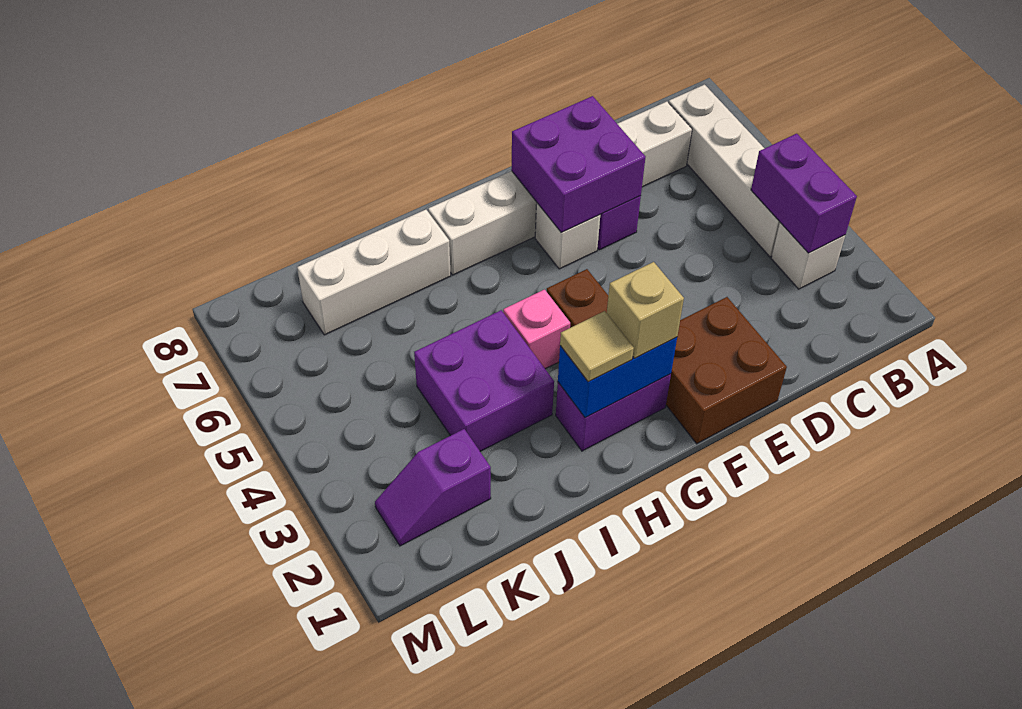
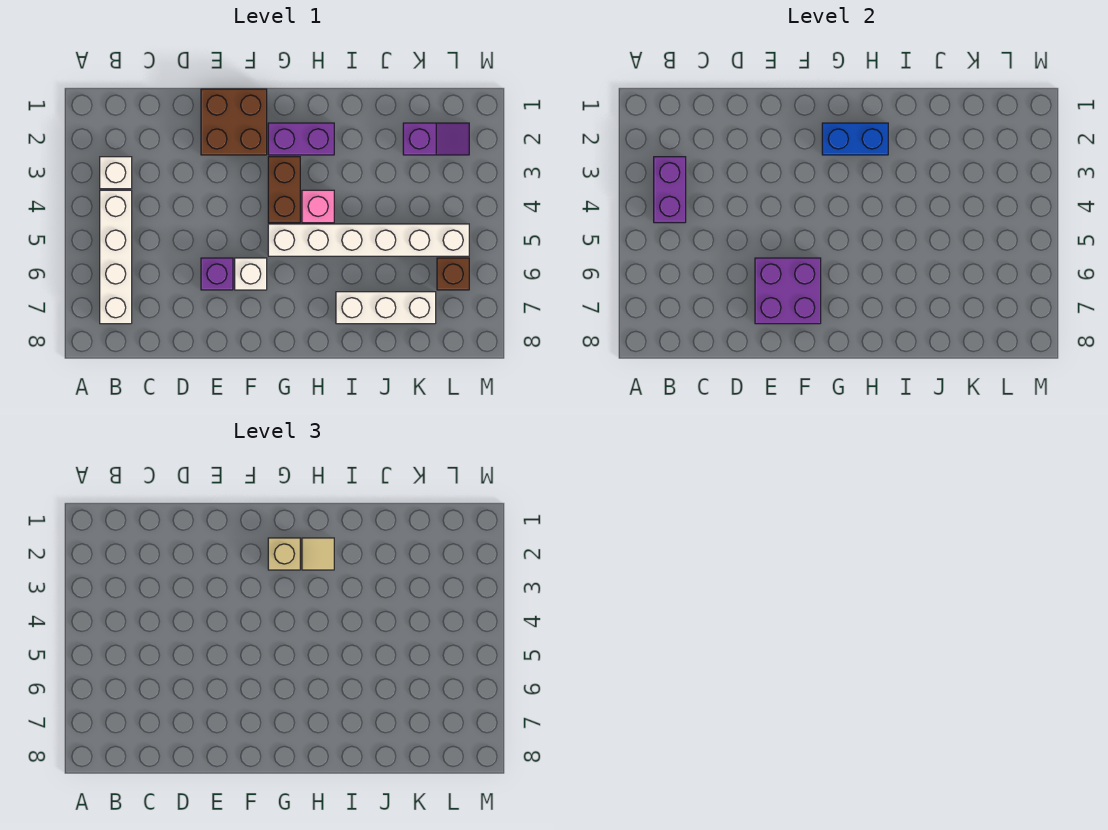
white brick C7:H7 level 1 -> white brick G5:L5 level 1
purple brick I3:J4 level 1 -> none
none -> brown brick L6 level 1

